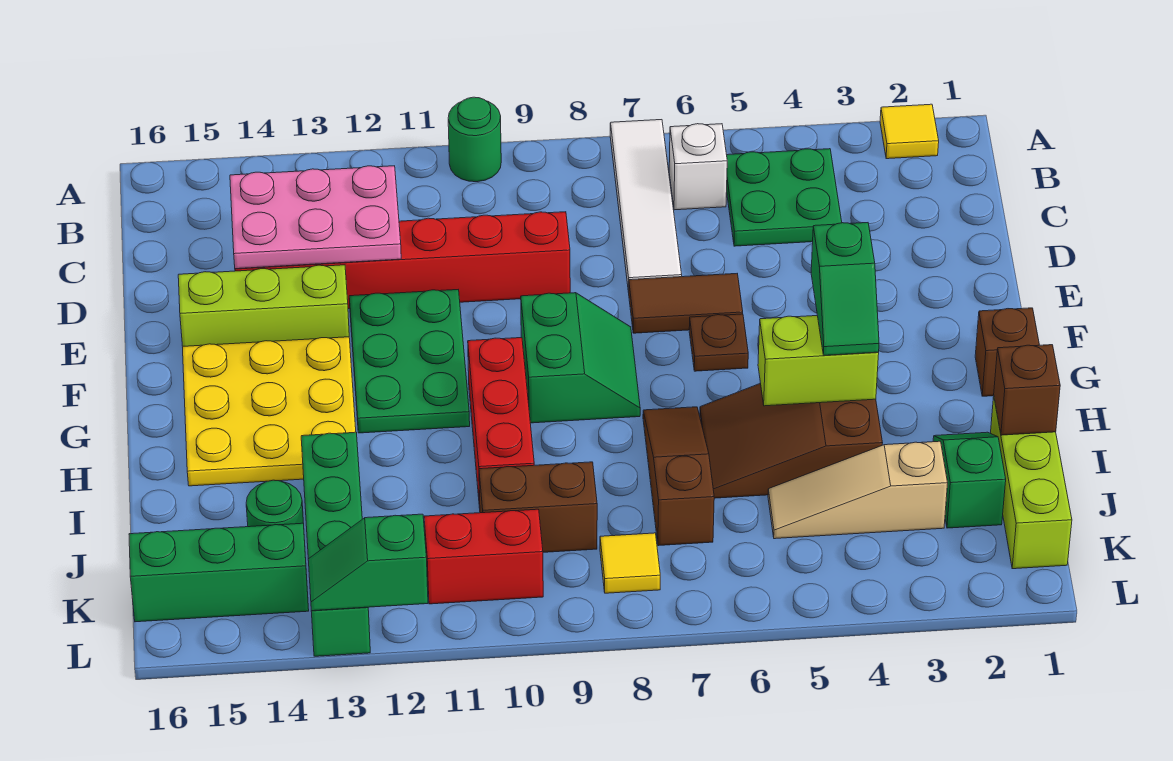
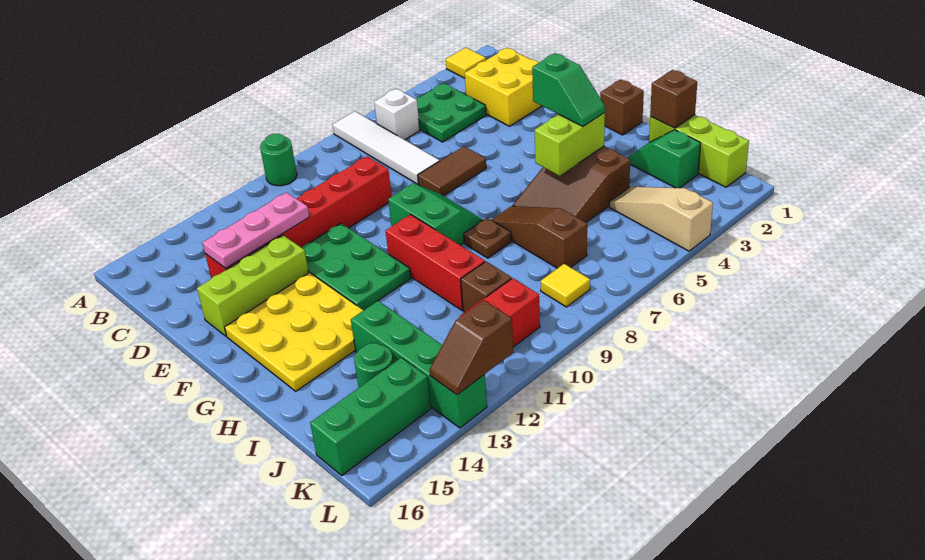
none -> yellow brick C2:D3 level 1
pink plate C12:D14 level 2 -> pink plate D12:D14 level 2
brown plate F6 level 1 -> brown plate H8 level 1
tan slope J3:J5 level 1 top 3 -> tan slope J4:L4 level 1 top L
brown brick J9:J10 level 1 -> brown brick J10 level 1
green slope L12:L13 level 2 top 12 -> brown slope L12:L13 level 2 top 12

